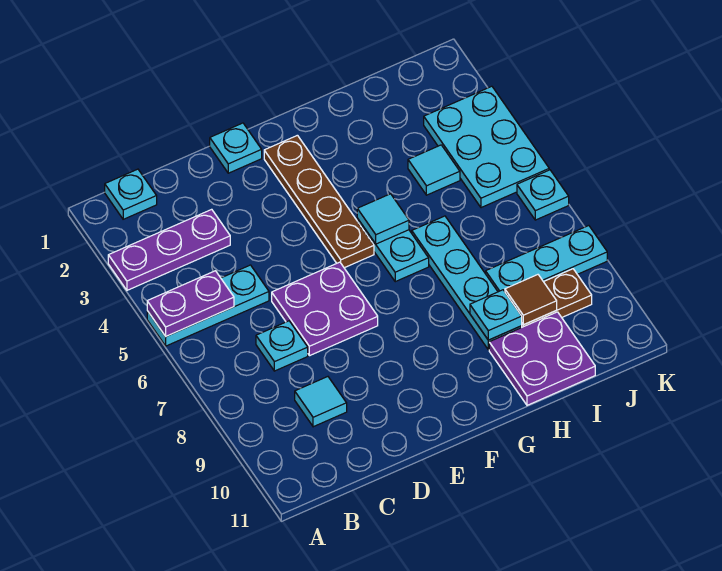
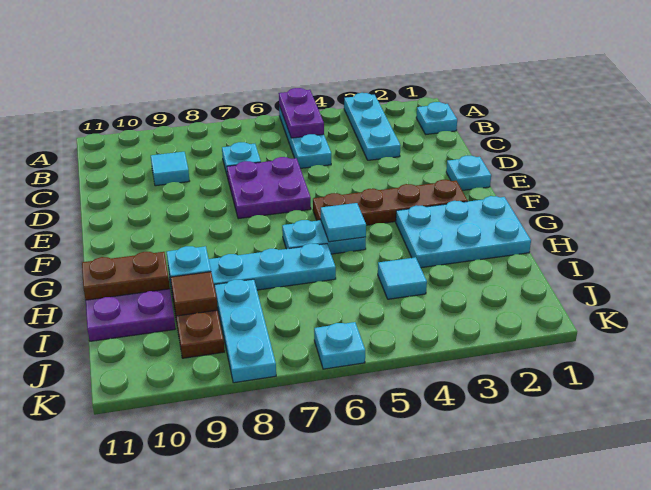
purple plate A3:C3 level 1 -> cyan plate A3:C3 level 1
none -> brown plate H10:H11 level 2
cyan plate J3:K5 level 1 -> cyan plate G1:H3 level 1

